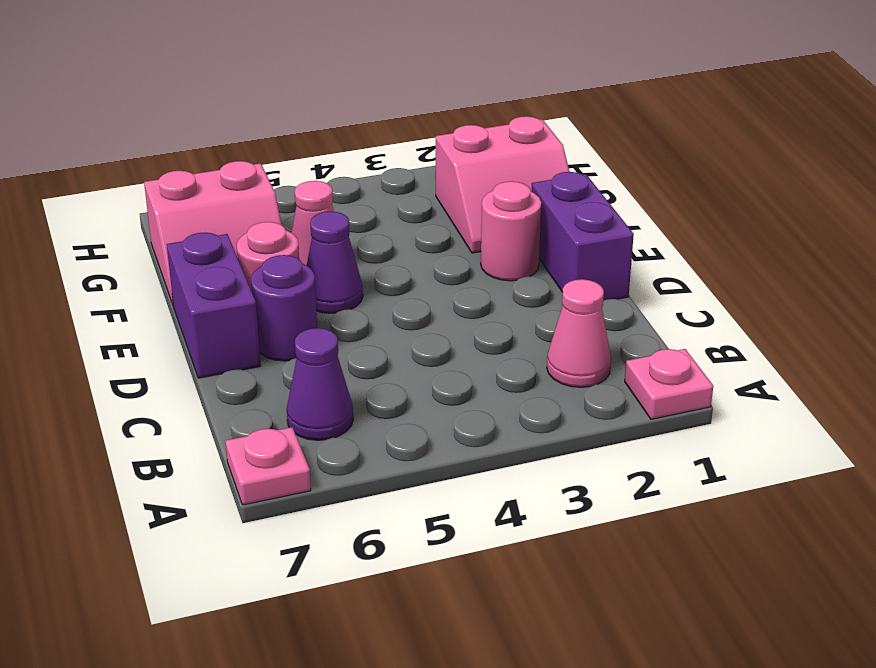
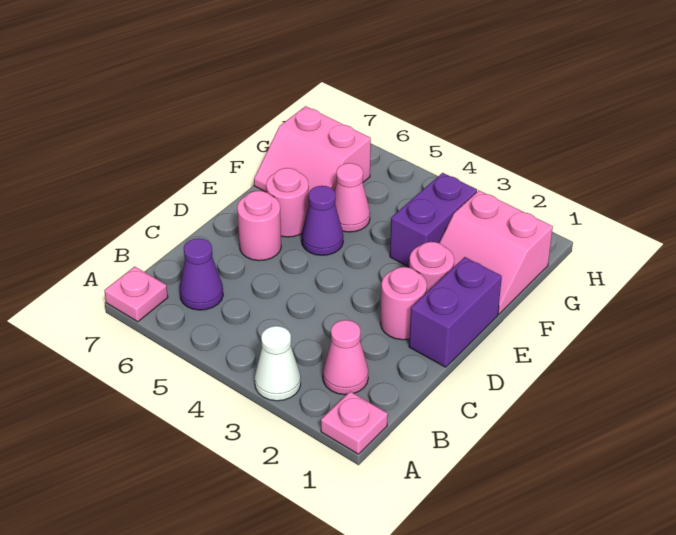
none -> white cone A3 level 1
none -> pink round brick D2 level 1
purple round brick D6 level 1 -> pink round brick D6 level 1
purple brick D7:E7 level 1 -> purple brick F3:G3 level 1

